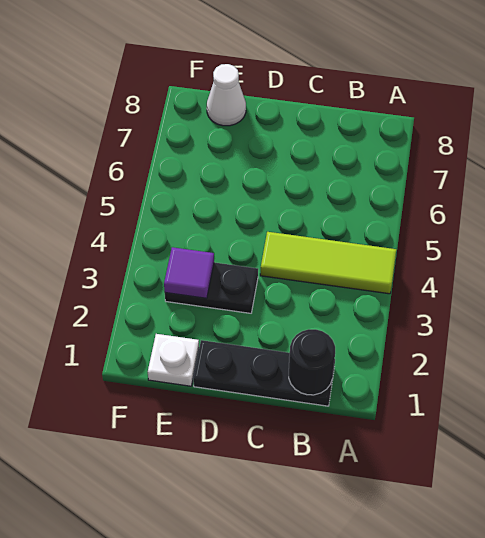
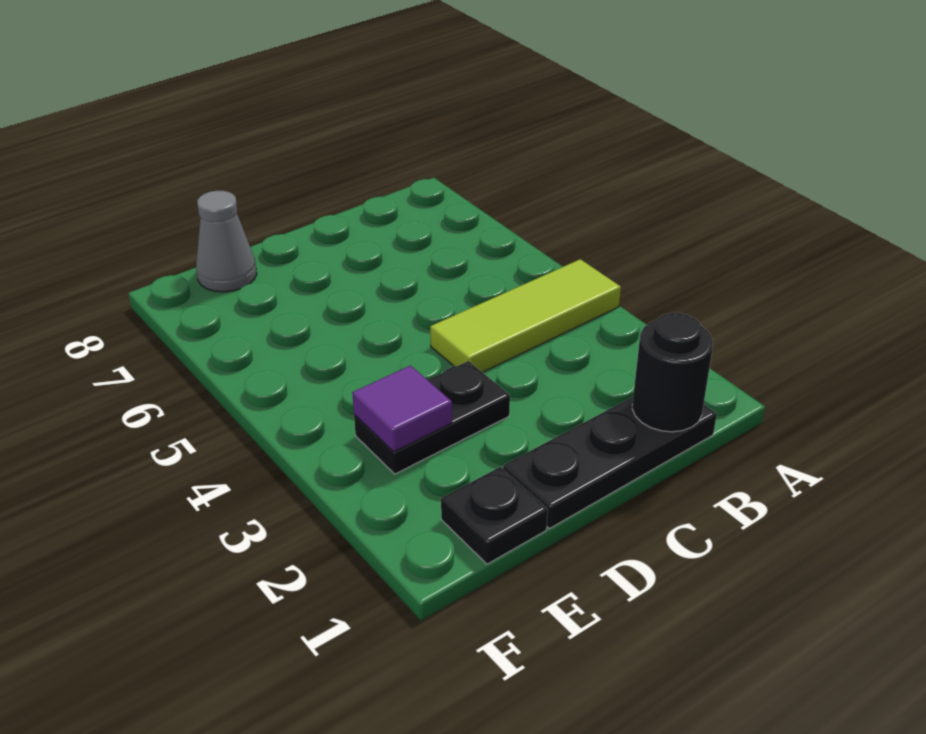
white plate E1 level 1 -> black plate E1 level 1
white cone E8 level 1 -> grey cone E8 level 1

